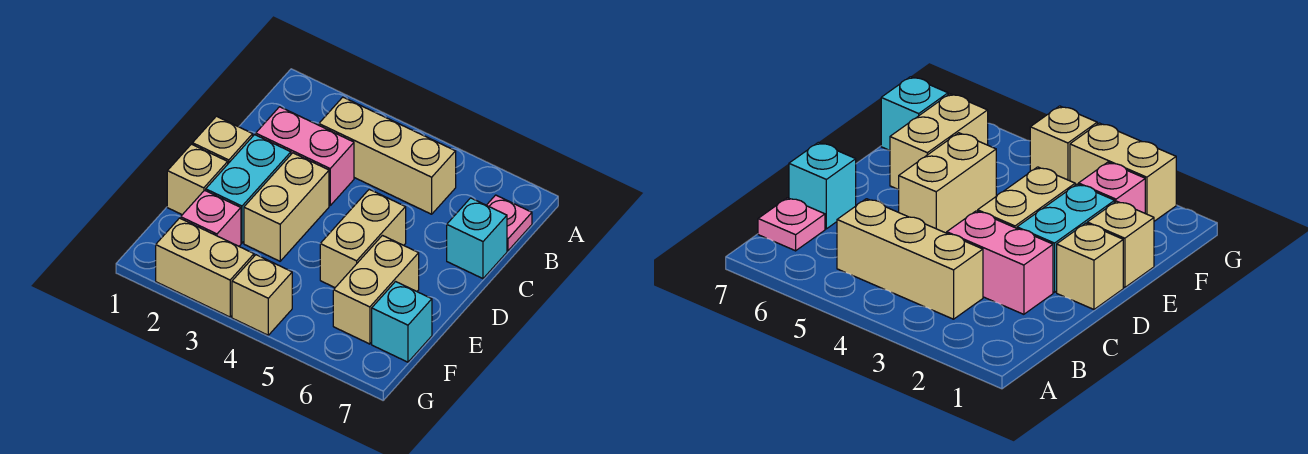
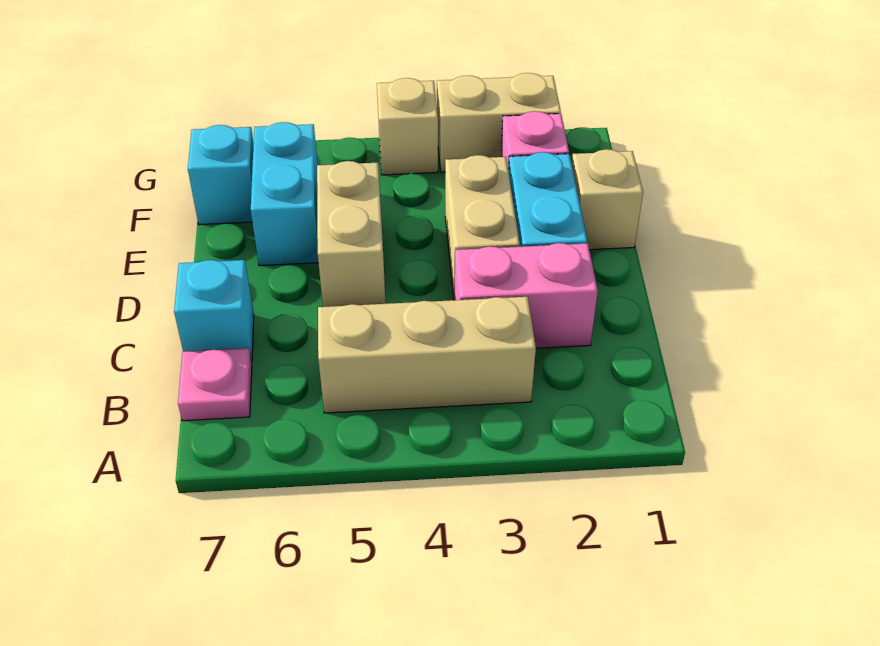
tan brick D1 level 1 -> none
tan brick E6:F6 level 1 -> cyan brick E6:F6 level 1

